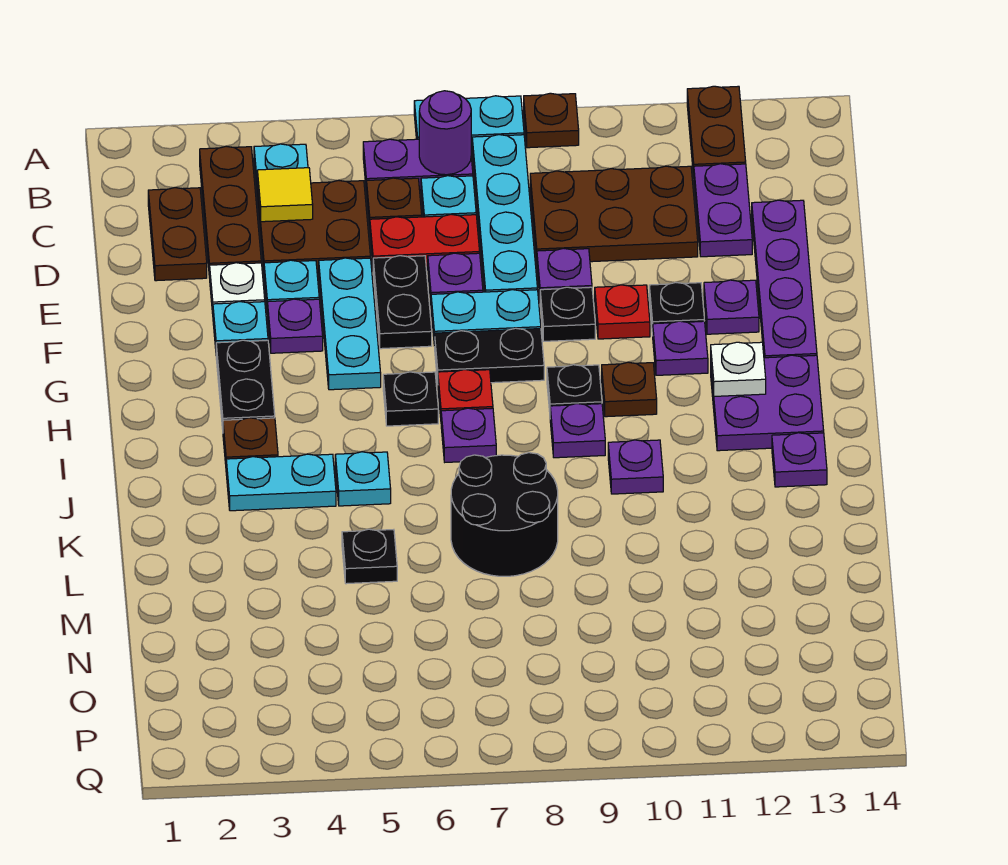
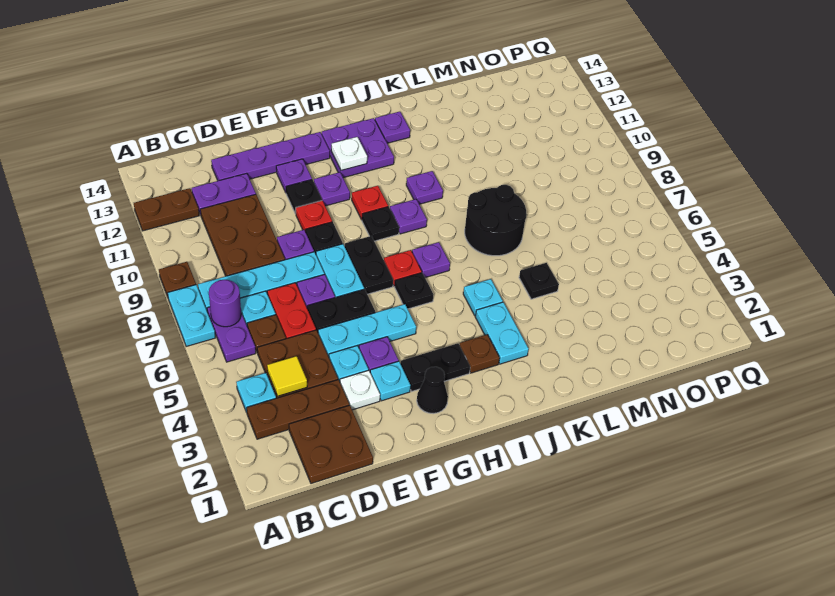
brown plate C2:D2 level 1 -> brown plate C1:D2 level 1
none -> black cone G2 level 1
brown plate H10 level 1 -> red plate H10 level 1

